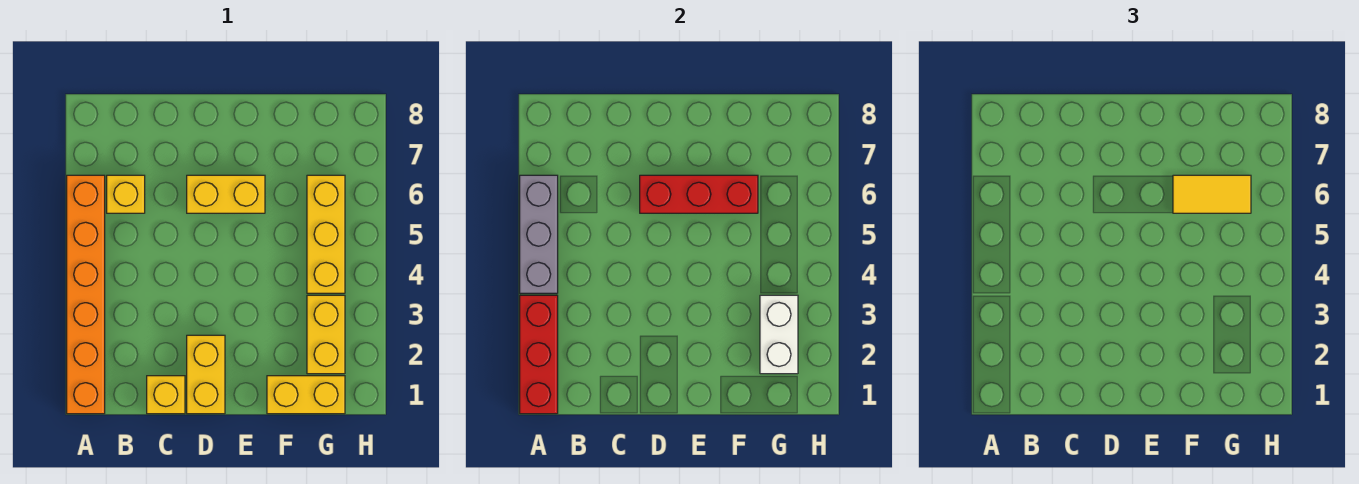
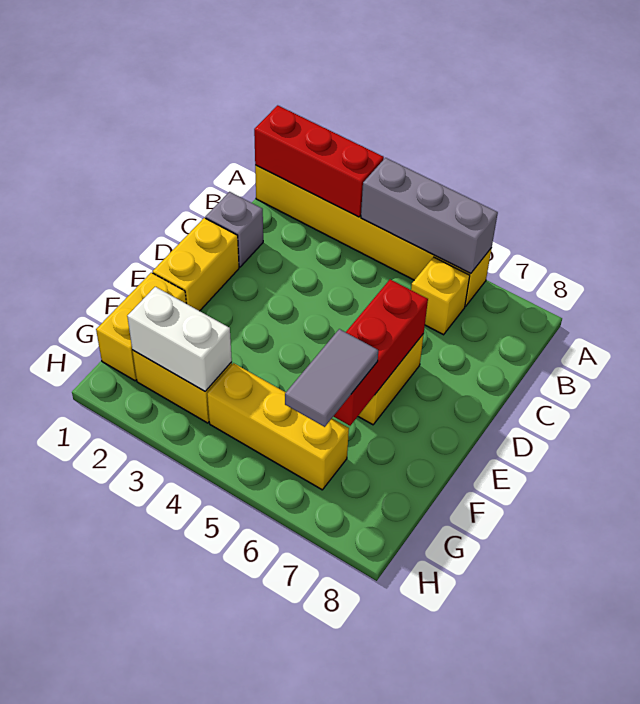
orange brick A1:A6 level 1 -> yellow brick A1:A6 level 1
yellow brick C1 level 1 -> grey brick C1 level 1
yellow brick D1:D2 level 1 -> yellow brick D1:E1 level 1
yellow tile F6:G6 level 3 -> grey tile F6:G6 level 3

